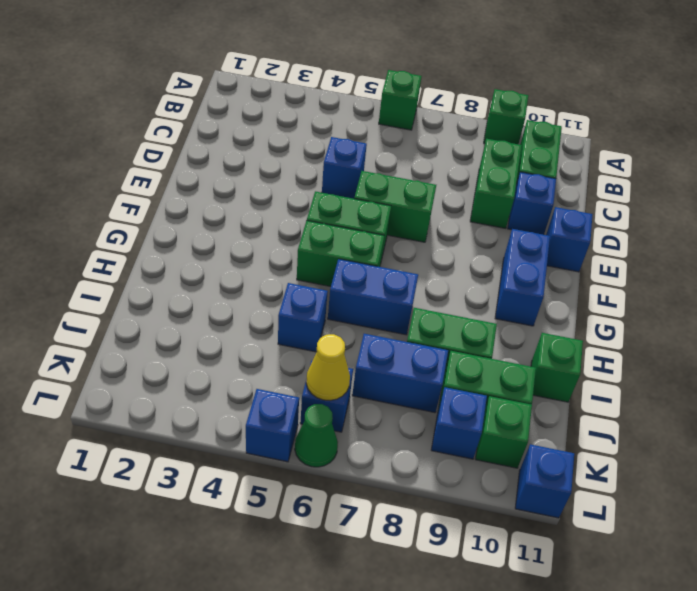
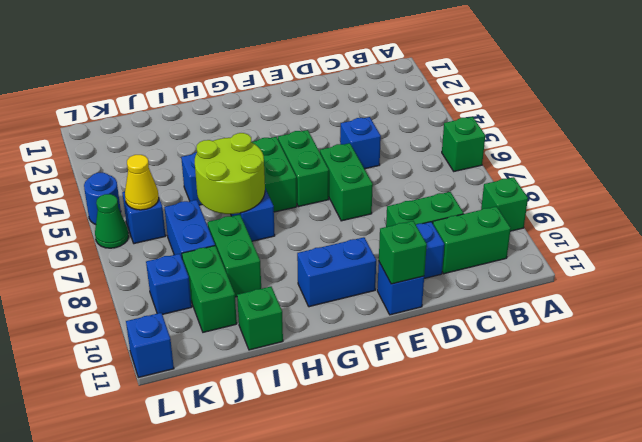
none -> lime round brick H6:I7 level 2
green brick K10 level 1 -> green brick E11 level 2
blue brick L5 level 1 -> blue round brick L5 level 1

